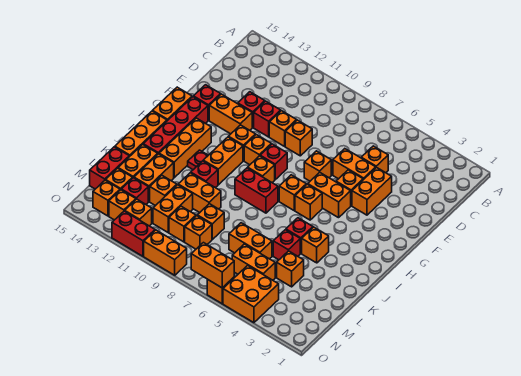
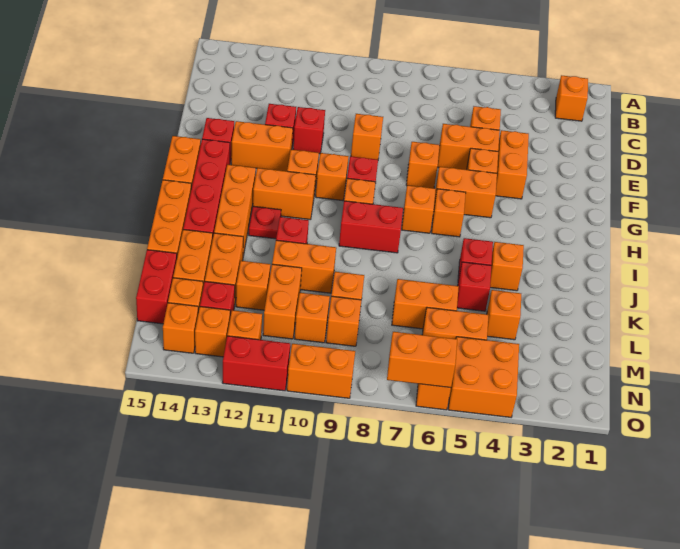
orange brick E10 level 1 -> orange brick B2 level 1
orange brick H11:I11 level 1 -> orange brick H11:H12 level 1

